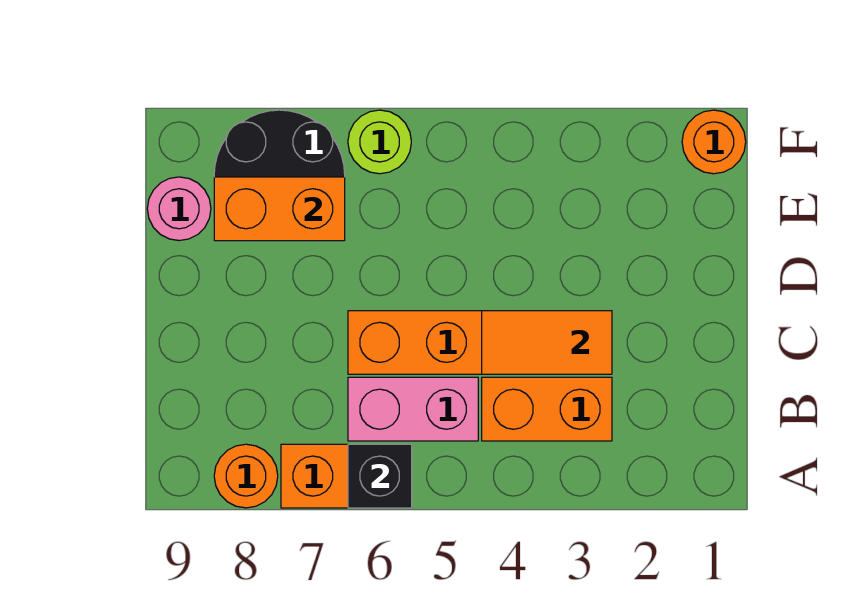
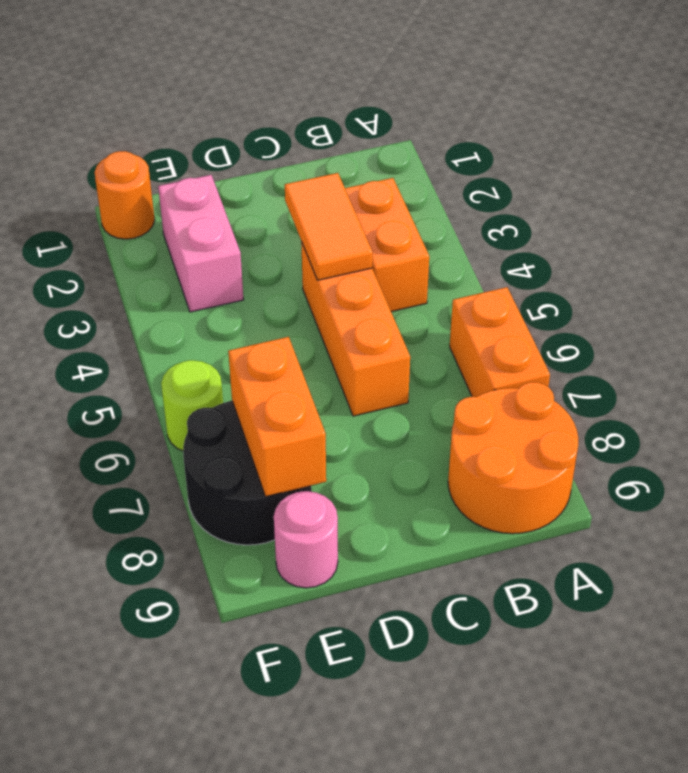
black brick A6 level 2 -> none
orange round brick A8 level 1 -> orange round brick A8:B9 level 1
pink brick B5:B6 level 1 -> pink brick E2:E3 level 1

